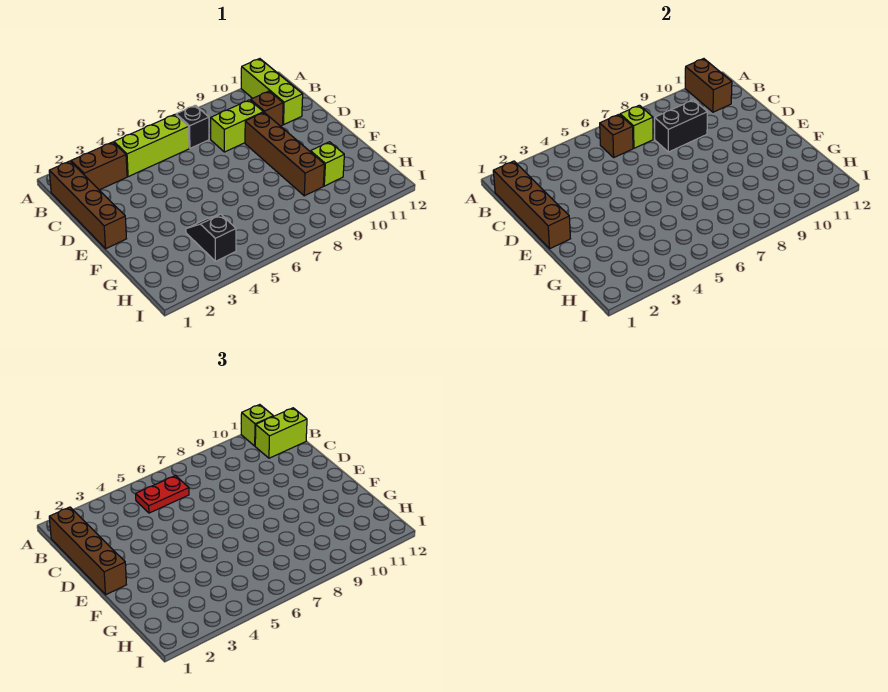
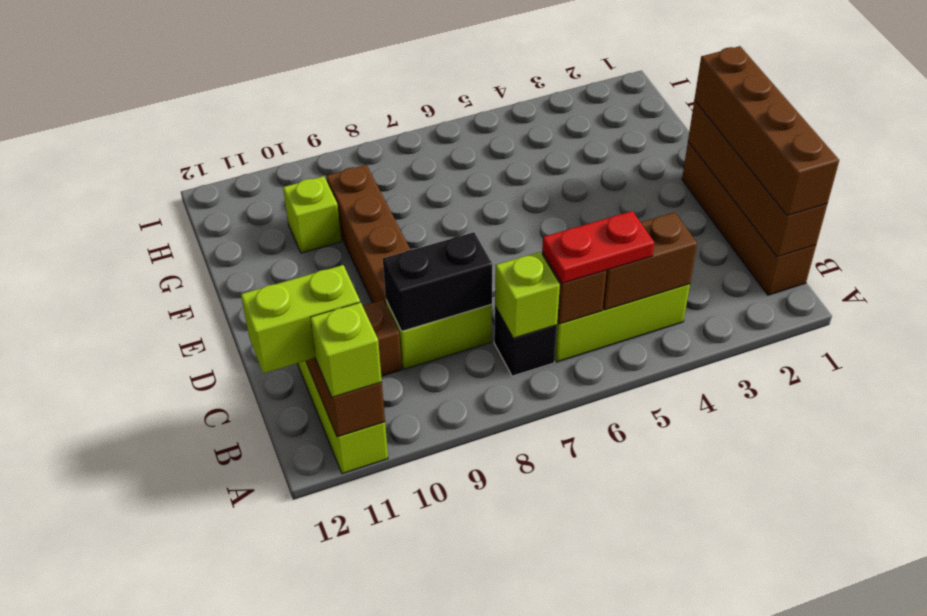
brown brick B2:B3 level 1 -> brown brick B4:B5 level 2
black slope G4:H4 level 1 top H -> none

